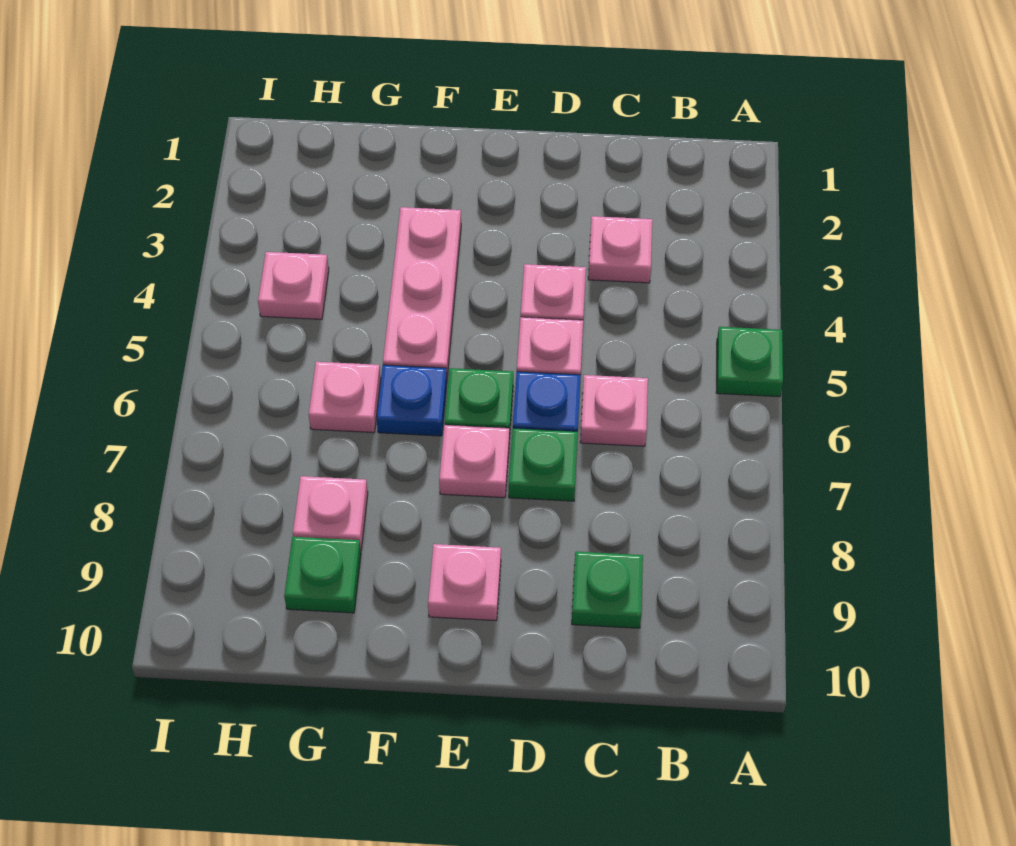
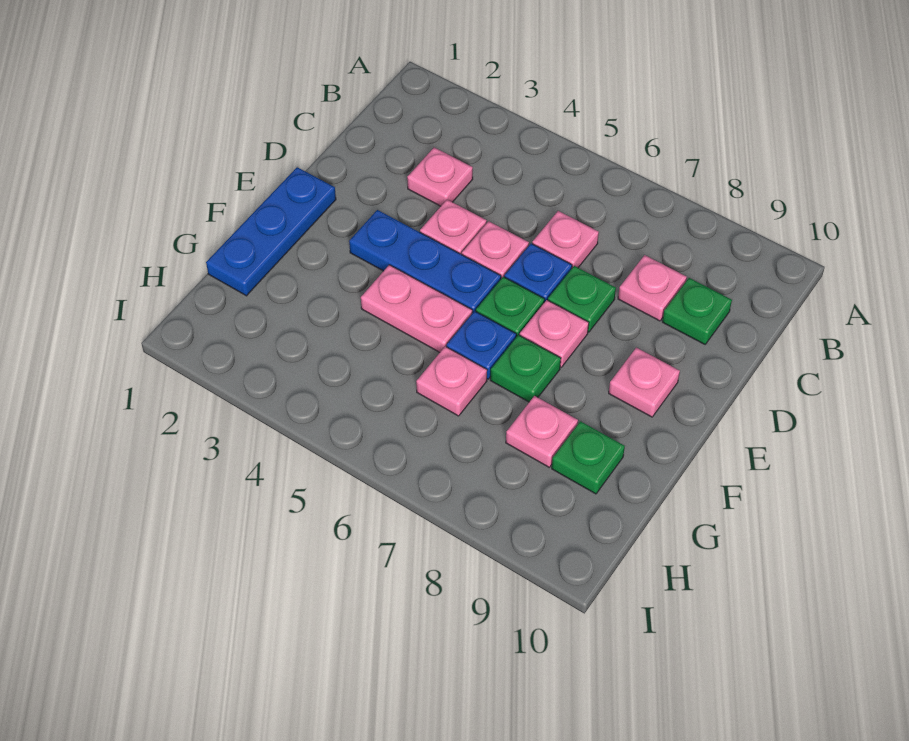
green plate A5 level 1 -> green plate F7 level 1
none -> blue plate E1:G1 level 1
none -> blue plate E3:E5 level 1
pink plate F3:F5 level 1 -> pink plate F4:F5 level 1
pink plate H4 level 1 -> pink plate C8 level 1

